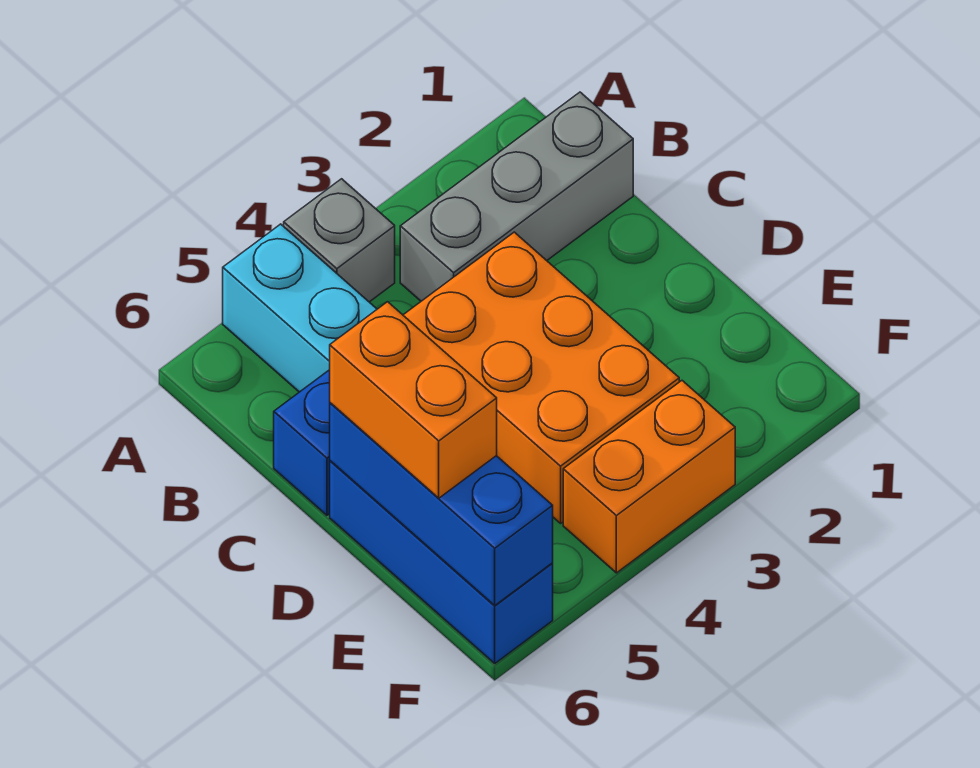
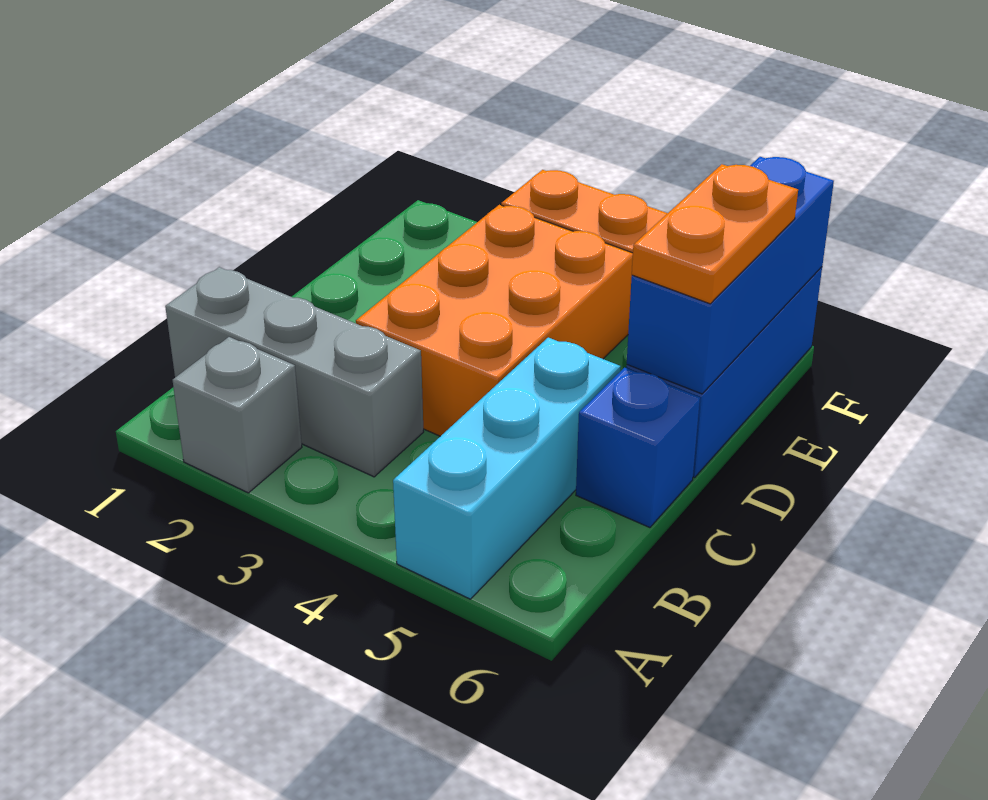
grey brick A4 level 1 -> grey brick A2 level 1
orange brick D6:E6 level 3 -> orange plate D6:E6 level 3

